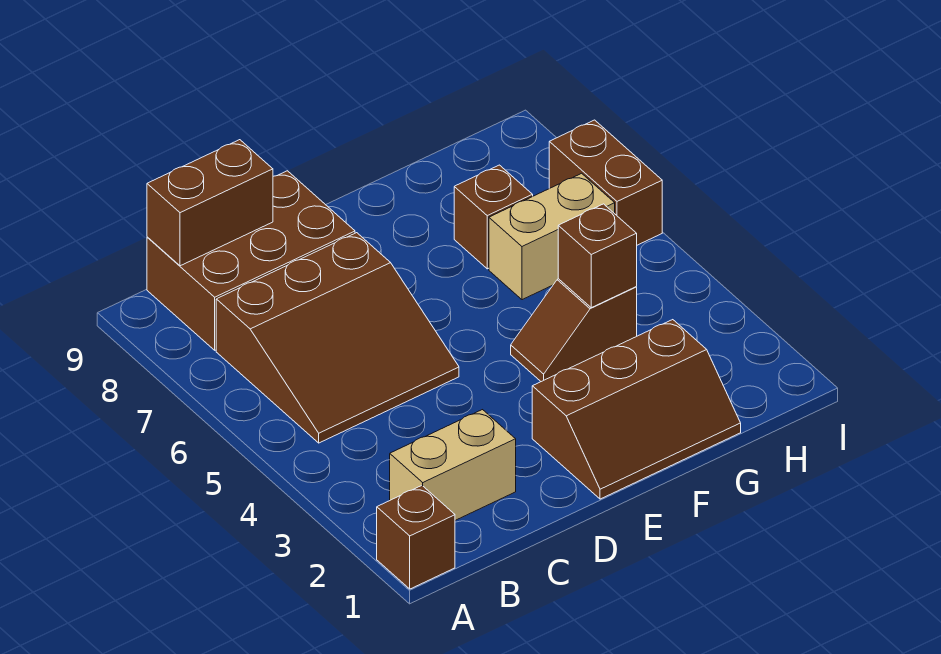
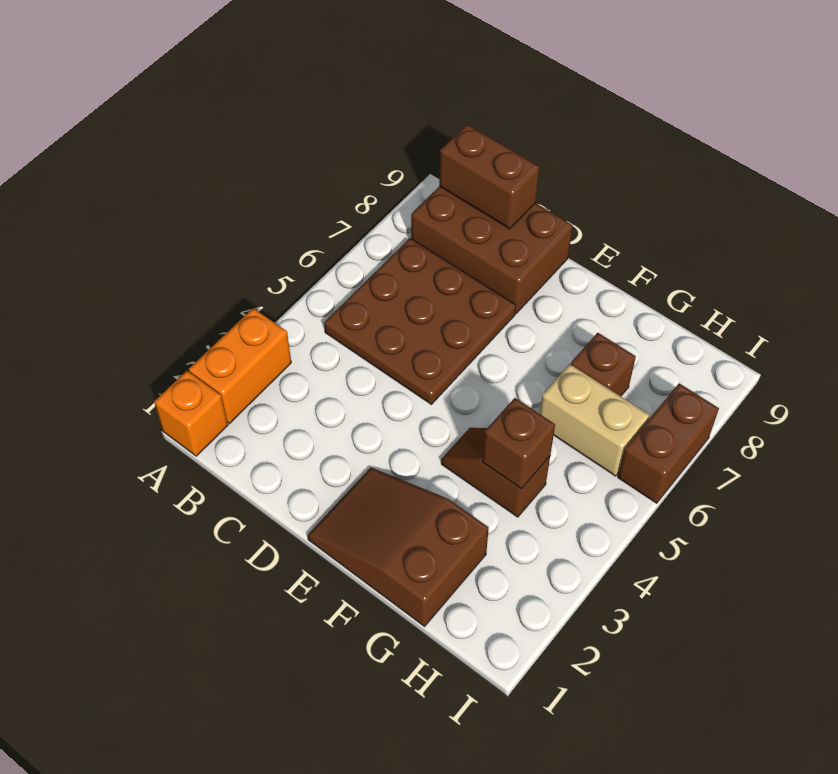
brown brick A1 level 1 -> orange brick A1 level 1
none -> orange brick A2:A3 level 1
tan brick B2:C2 level 1 -> none
brown slope B5:D7 level 1 top 7 -> brown plate B5:D7 level 1
brown slope E1:G2 level 1 top 2 -> brown slope E1:G2 level 1 top G

